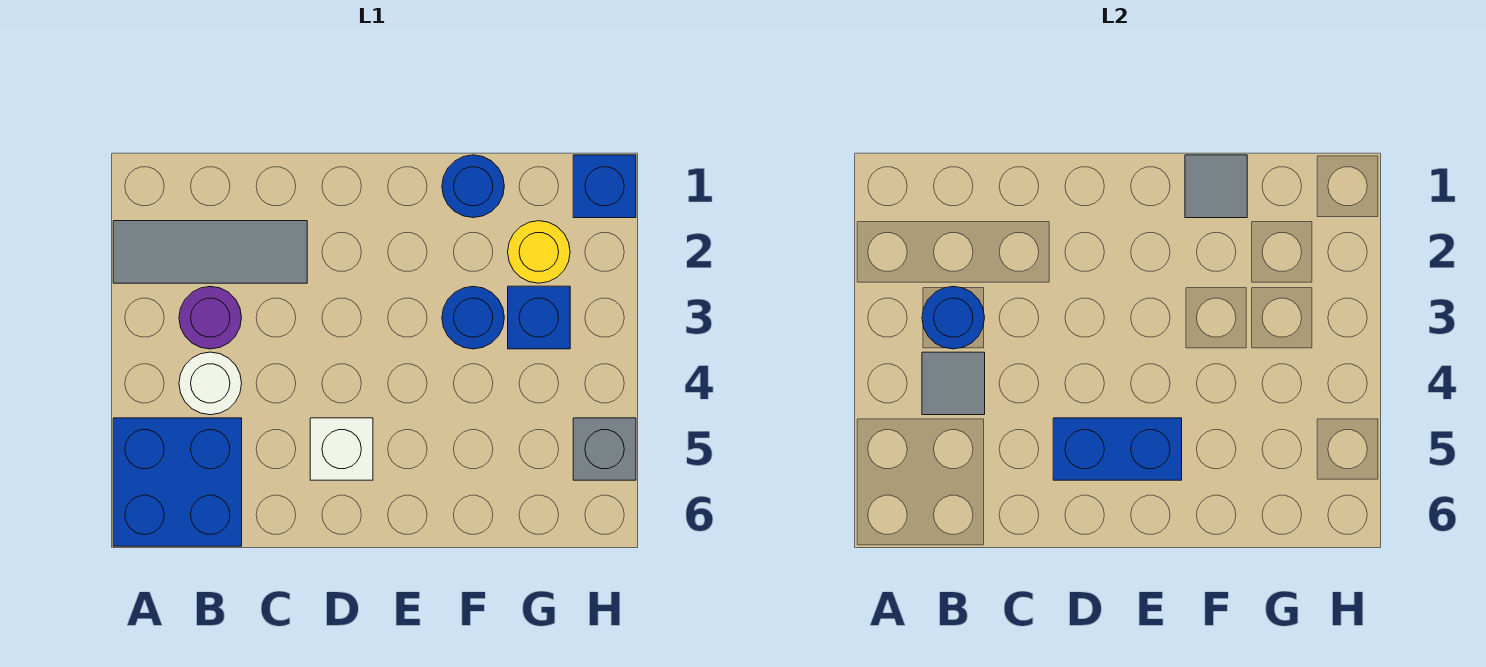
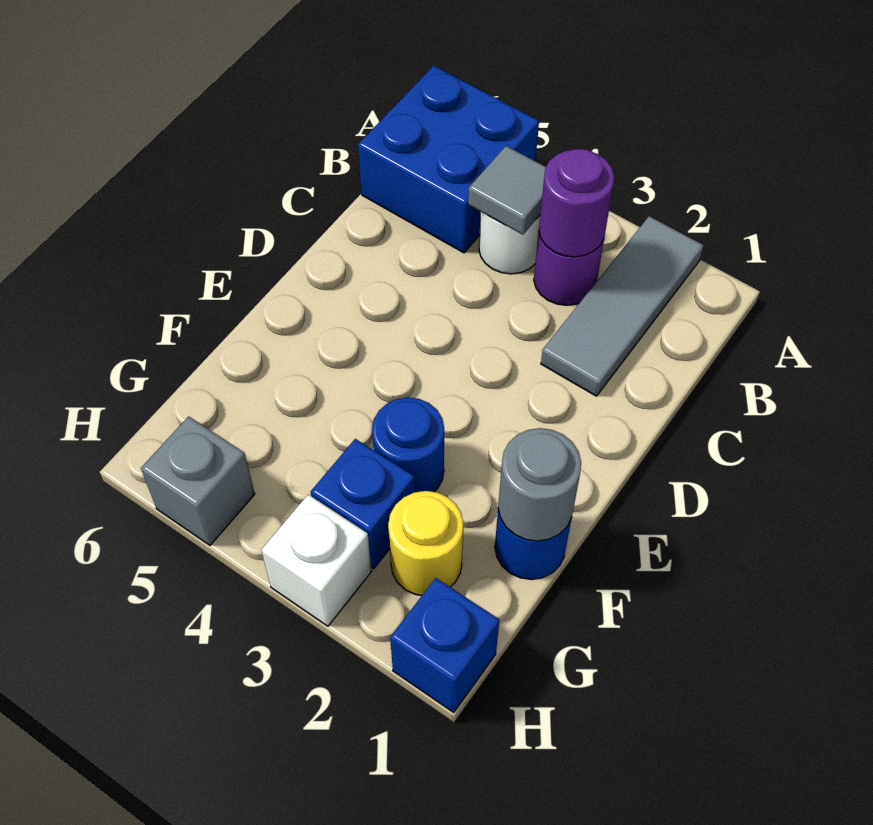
blue round brick B3 level 2 -> purple round brick B3 level 2
white brick D5 level 1 -> white brick H3 level 1
blue brick D5:E5 level 2 -> none
grey tile F1 level 2 -> grey round brick F1 level 2

